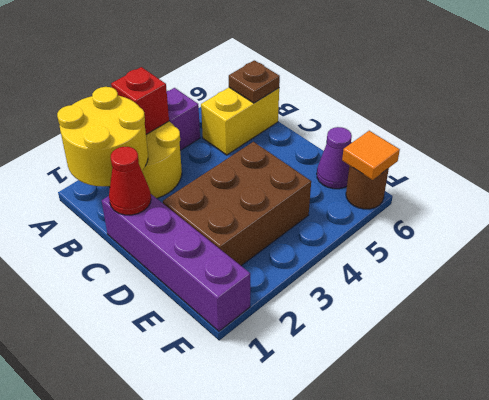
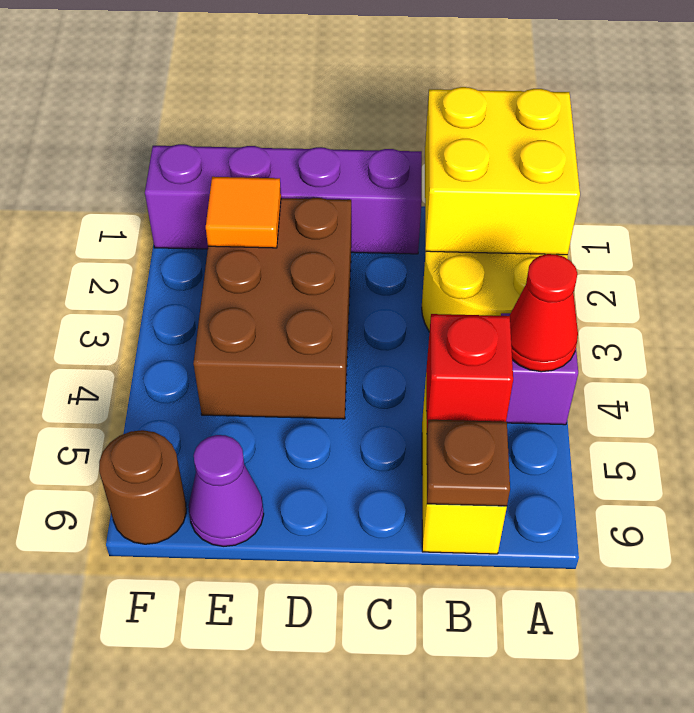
yellow round brick A1:B2 level 2 -> yellow brick A1:B2 level 2
red brick A3 level 2 -> red brick B5 level 2
red cone C1 level 2 -> red cone A4 level 2
orange tile F6 level 2 -> orange tile E2 level 2

